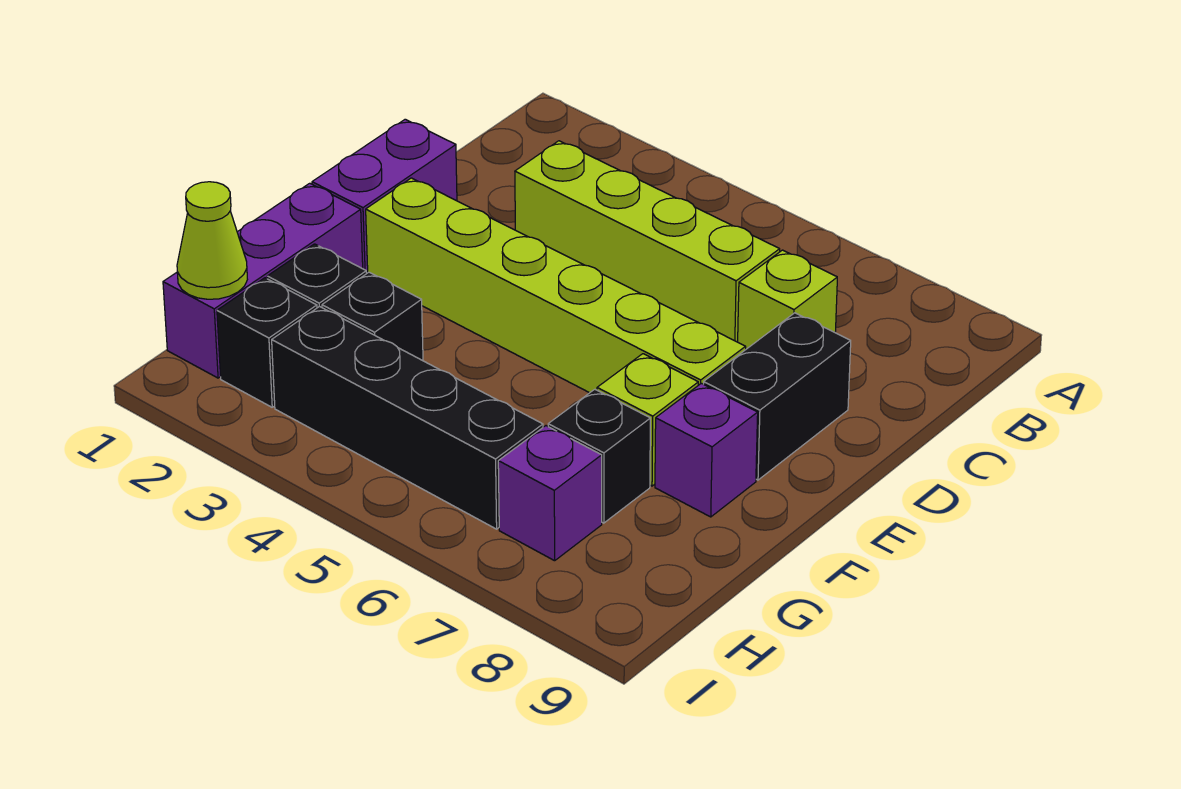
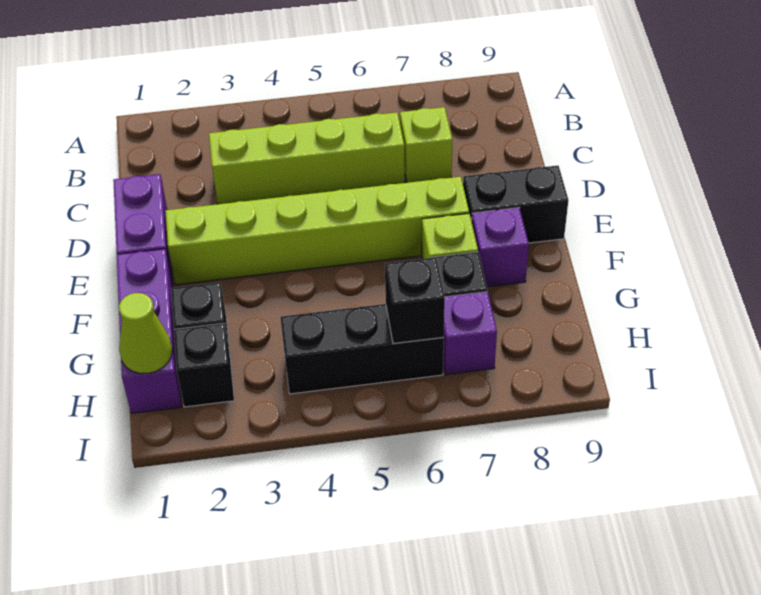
black brick D8:E8 level 1 -> black brick E8:E9 level 1
black brick G3 level 1 -> black brick H6 level 2
black brick H3:H6 level 1 -> black brick H4:H6 level 1

